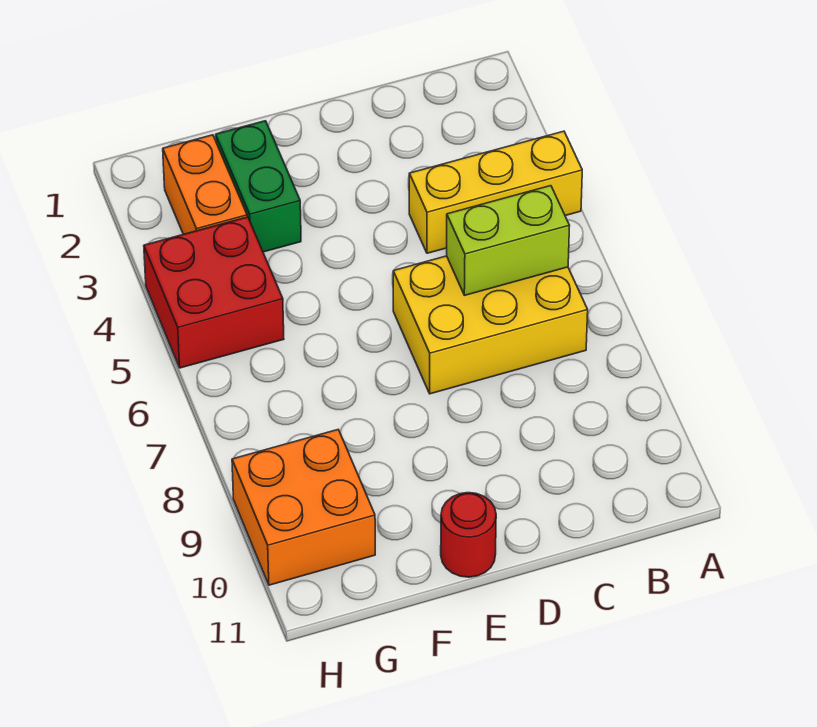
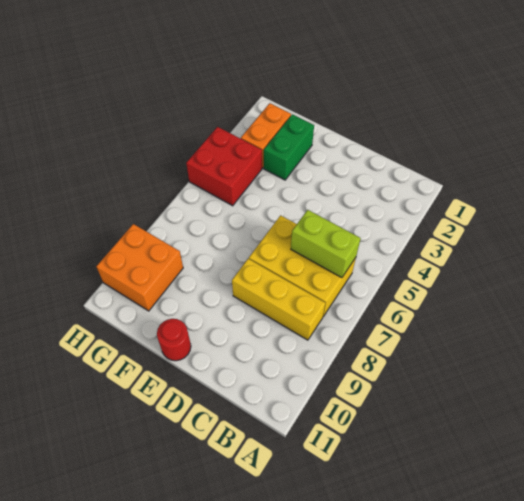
yellow brick A4:C4 level 1 -> yellow brick B8:D8 level 1

